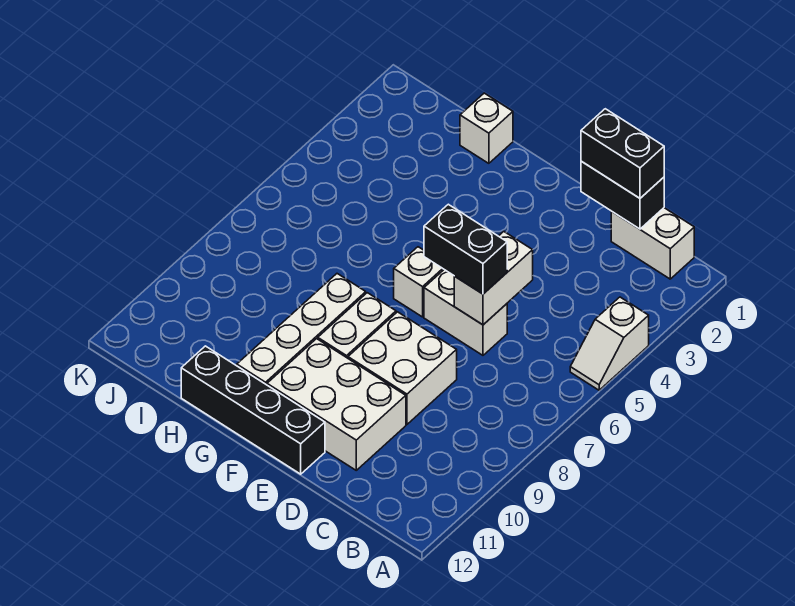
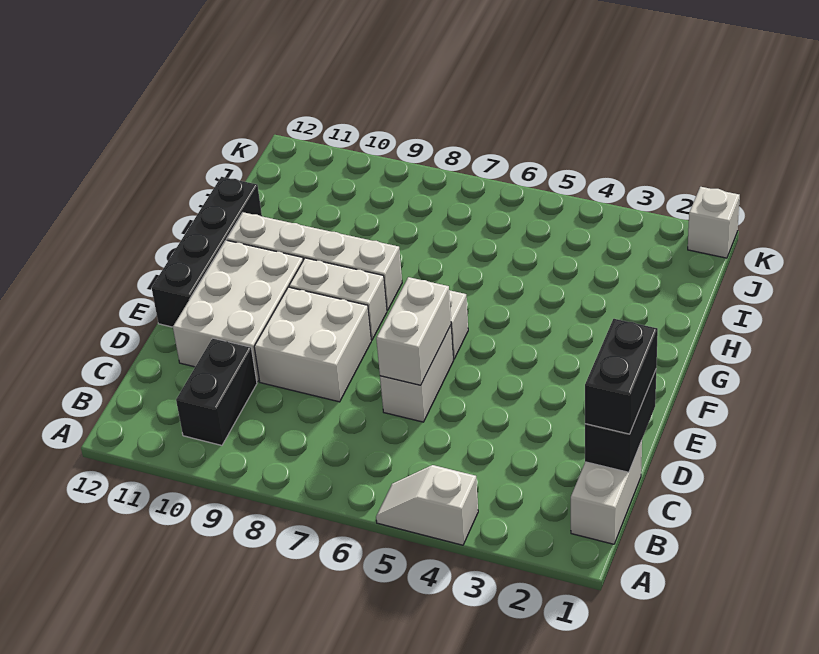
white brick D5:D6 level 2 -> white brick D6:E6 level 2
black brick D6:E6 level 3 -> black brick B10:C10 level 1
white brick H1 level 1 -> white brick K1 level 1

